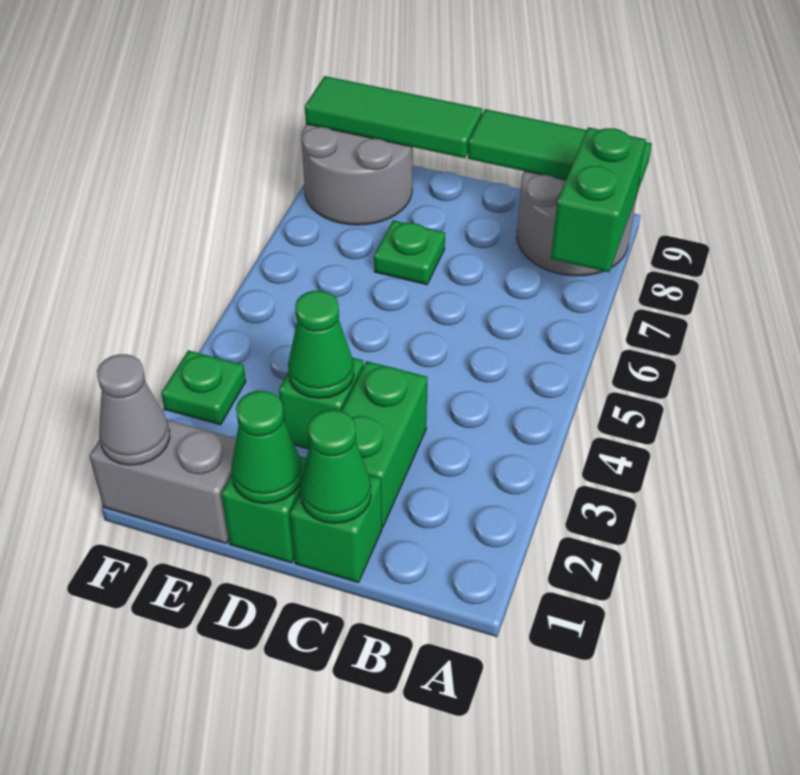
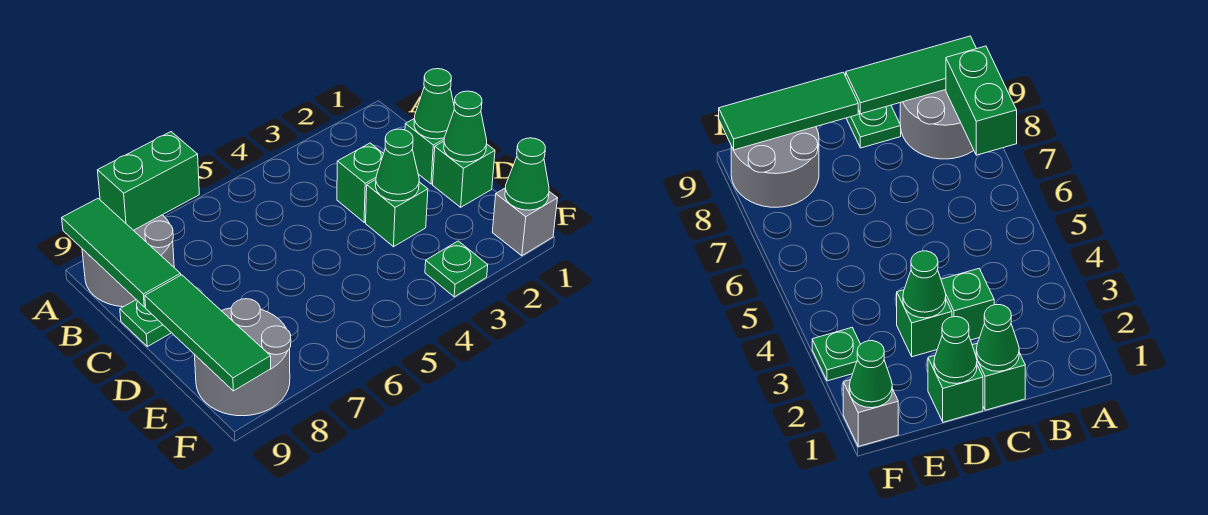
green brick C2:C3 level 1 -> green brick C3 level 1
green plate D7 level 1 -> green plate C9 level 1
grey brick E1:F1 level 1 -> grey brick F1 level 1
grey cone F1 level 2 -> green cone F1 level 2

